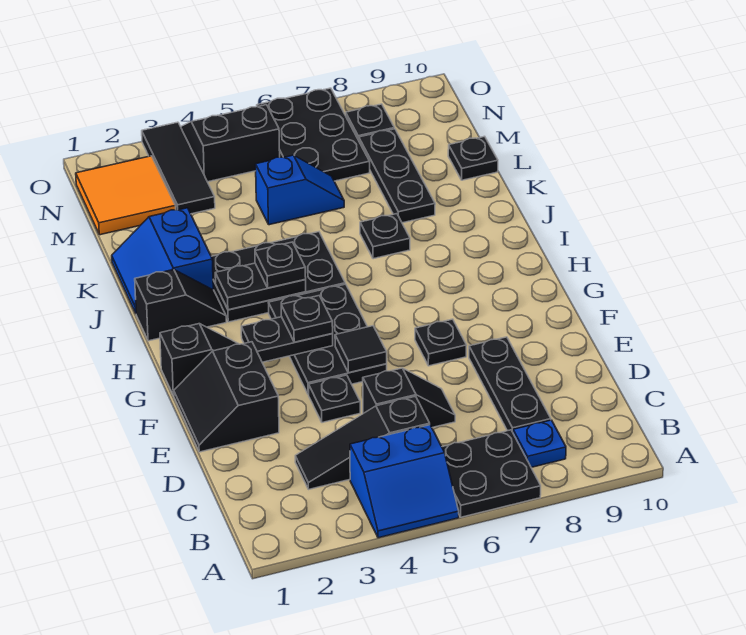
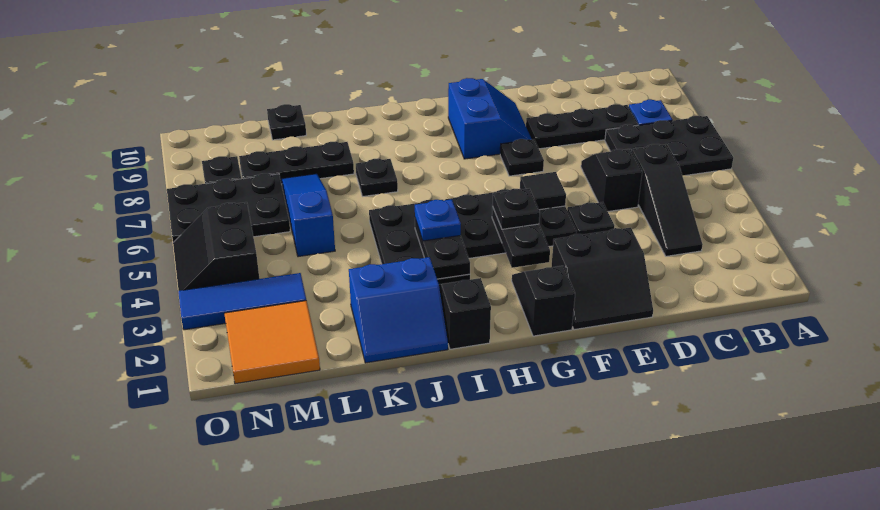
blue slope A4:B5 level 1 top B -> blue slope F8:G9 level 1 top G
black plate A6:B7 level 1 -> black plate A6:C7 level 1
black plate I4 level 3 -> blue plate I4 level 3
blue slope L5:L6 level 1 top 5 -> blue slope L5:L7 level 1 top 5
black tile M3:O3 level 1 -> blue tile M3:O3 level 1

